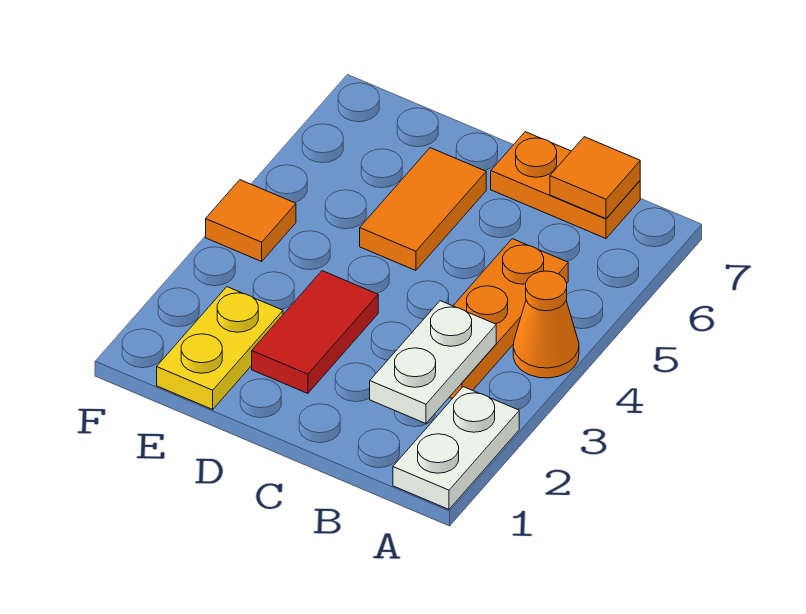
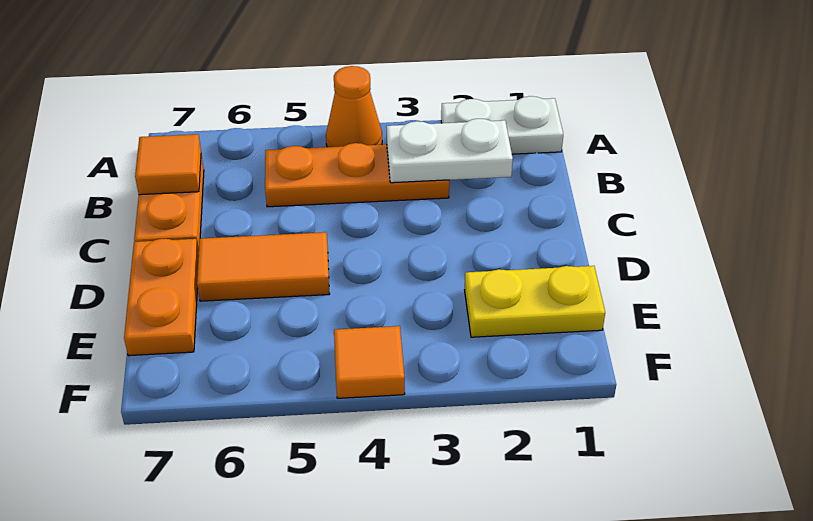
red tile D2:D3 level 1 -> none
none -> orange plate D7:E7 level 1

